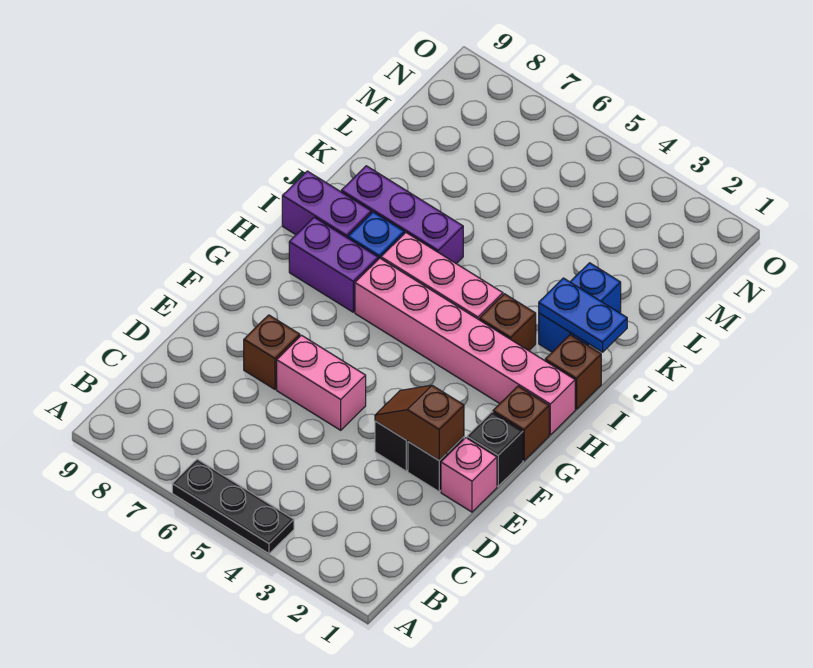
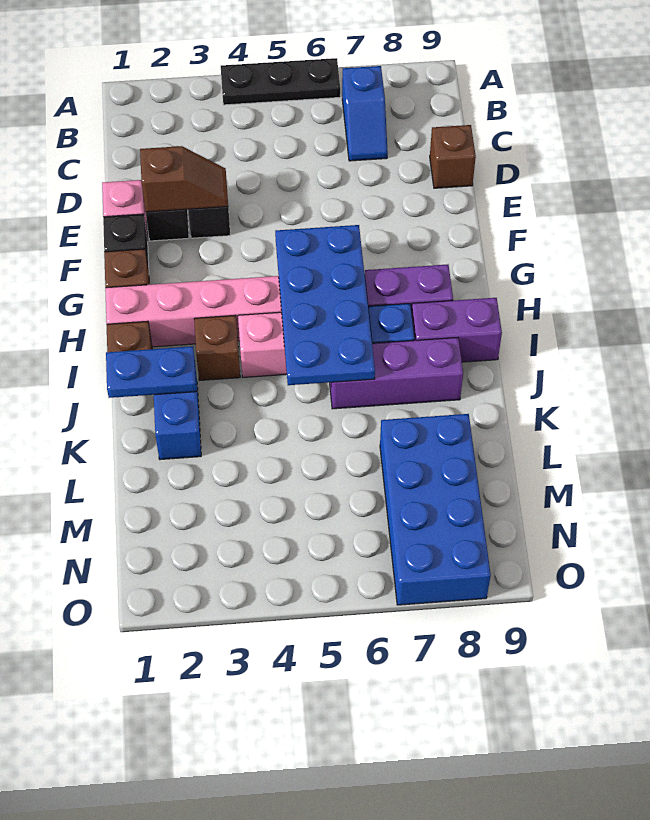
none -> blue slope B7:C7 level 1 top B
pink brick E5:E6 level 1 -> none
brown brick E7 level 1 -> brown brick D9 level 1
none -> blue plate G5:J6 level 2
none -> blue brick L7:O8 level 1

